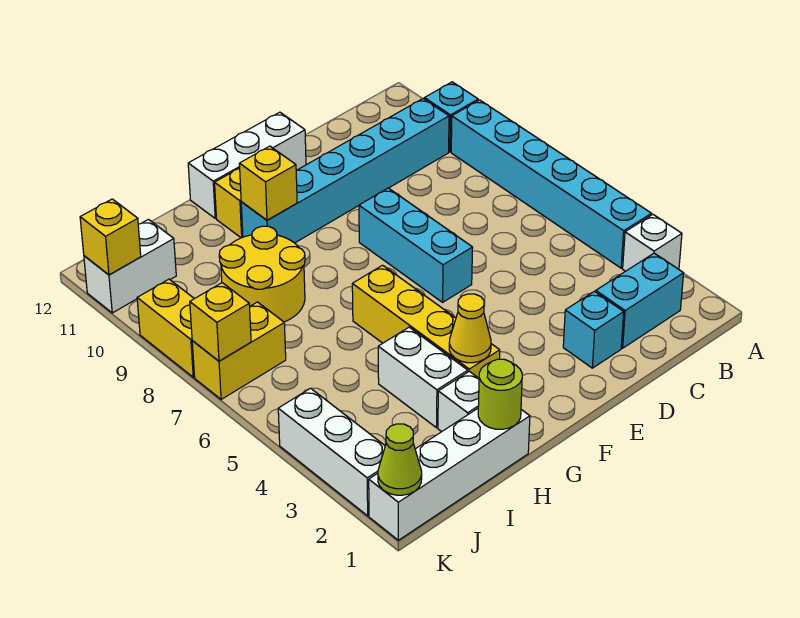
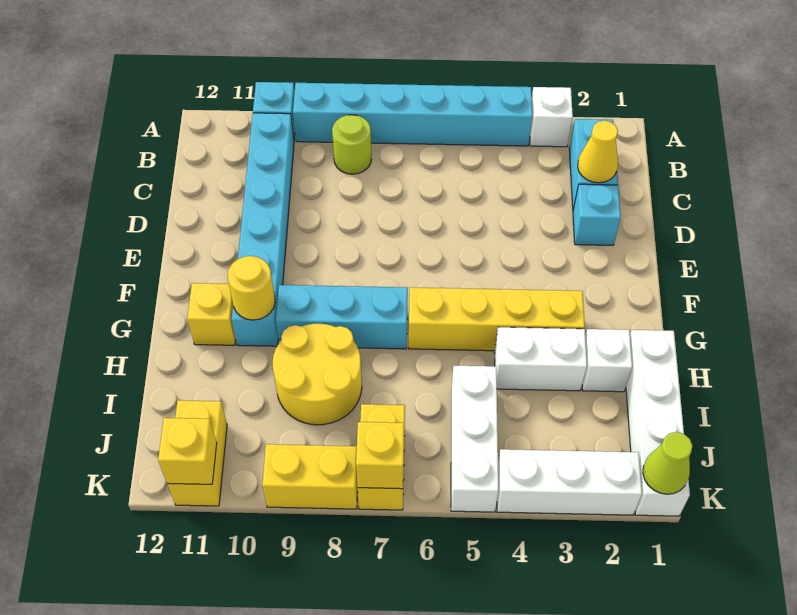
cyan brick E6:E8 level 1 -> cyan brick G7:G9 level 1
white brick E12:G12 level 1 -> white brick I5:K5 level 1
yellow cone G3 level 2 -> yellow cone C2 level 2
yellow brick G10 level 2 -> yellow round brick G10 level 2
lime round brick H1 level 2 -> lime round brick B8 level 1
white brick J11:K11 level 1 -> yellow brick J11:K11 level 1

